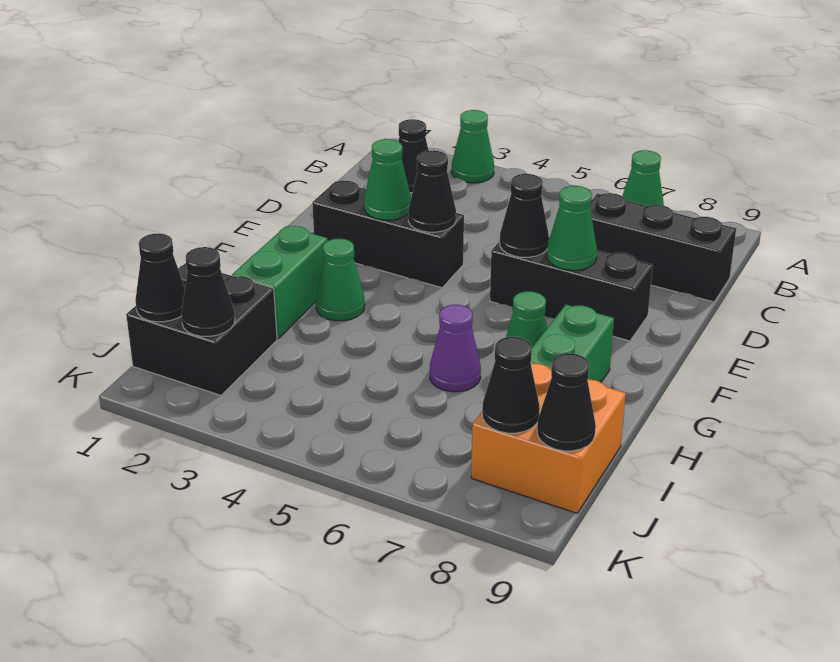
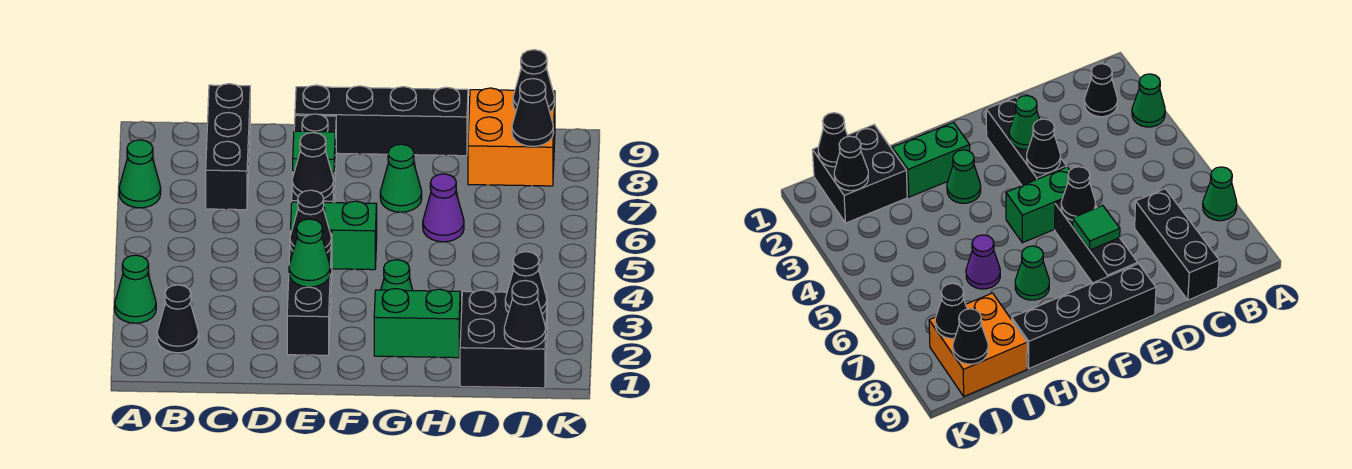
green cone E7 level 2 -> green tile E7 level 2
none -> black brick E9:H9 level 1
green brick G8:H8 level 1 -> green brick E5:F5 level 1

